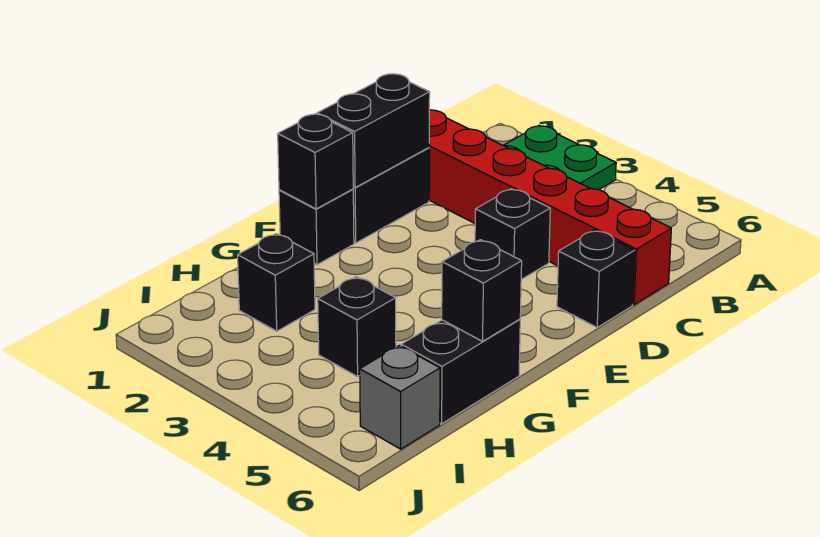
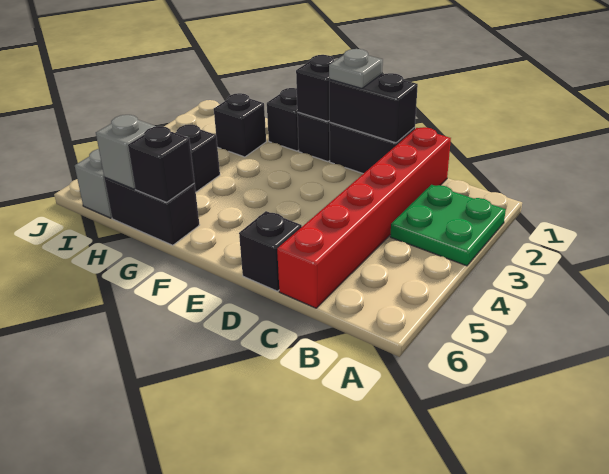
black brick D4 level 1 -> black brick G1 level 1
none -> grey plate E1 level 3
none -> grey brick H6 level 2

